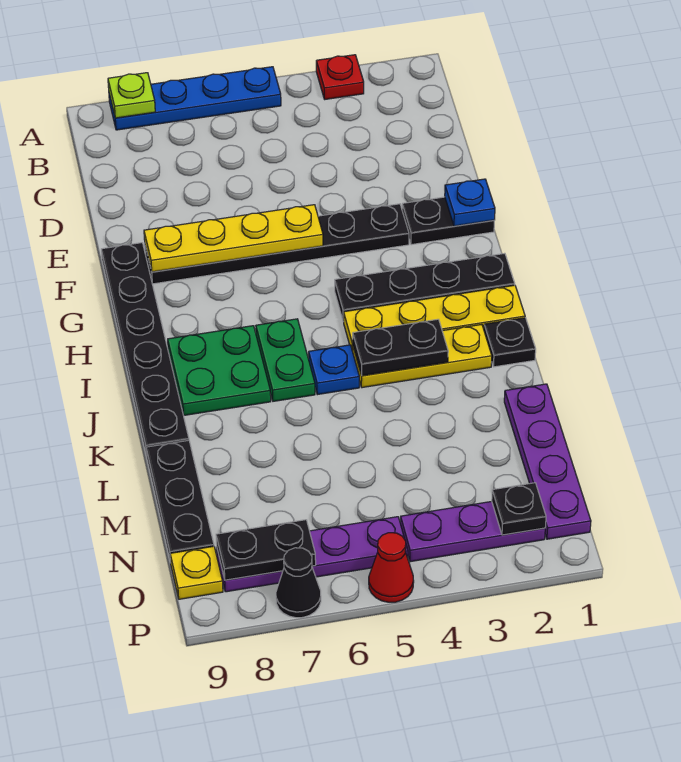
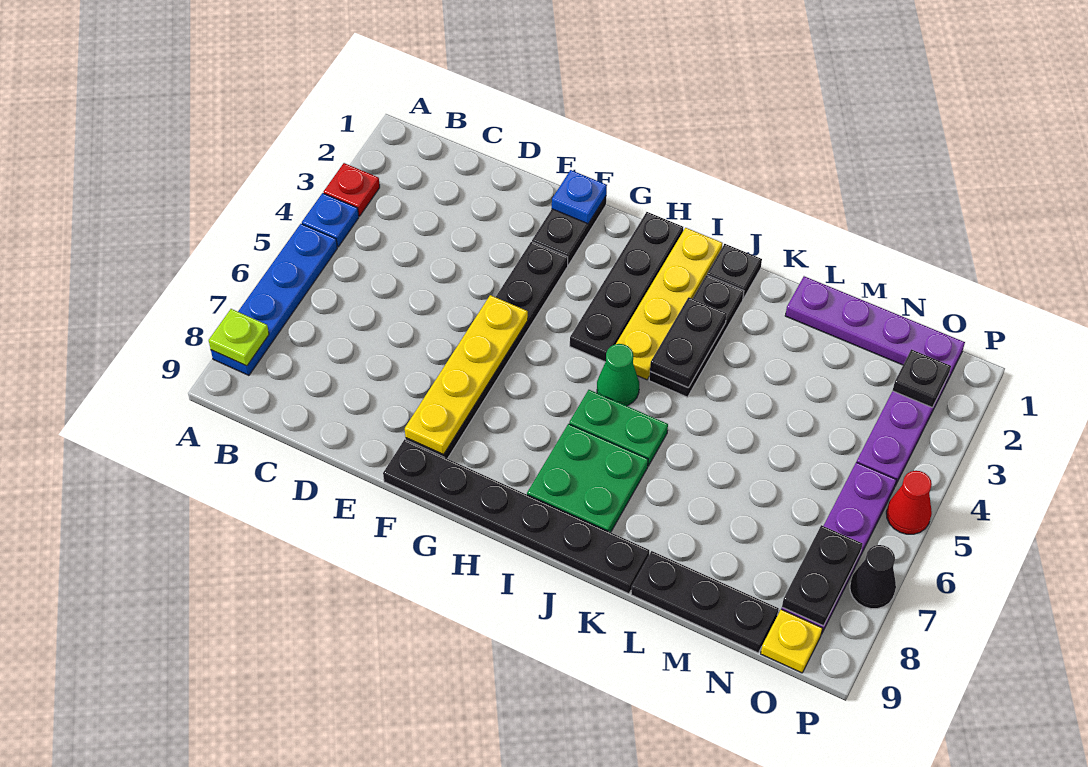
none -> green cone I5 level 1
yellow plate J2:J4 level 1 -> black plate J2:J4 level 1
blue plate J5 level 1 -> blue plate A4 level 1

